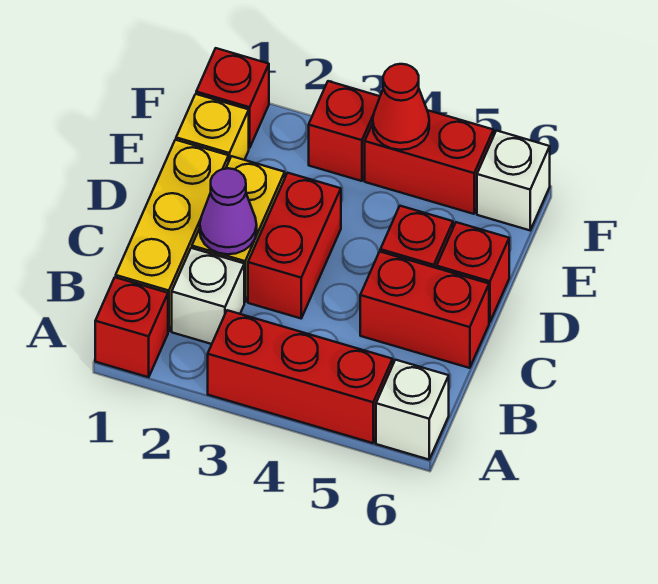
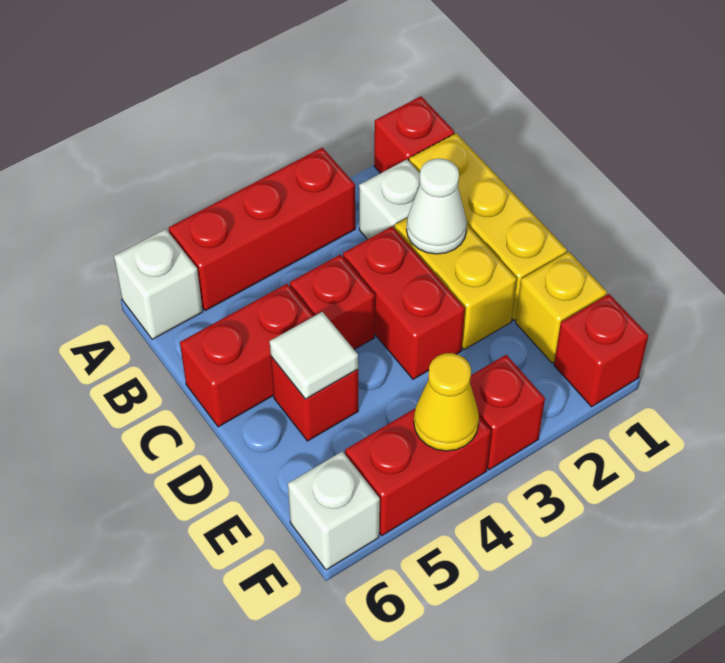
purple cone C2 level 2 -> white cone C2 level 2
none -> white tile D5 level 2
red brick D6 level 1 -> red brick C4 level 1
red cone F4 level 2 -> yellow cone F4 level 2

